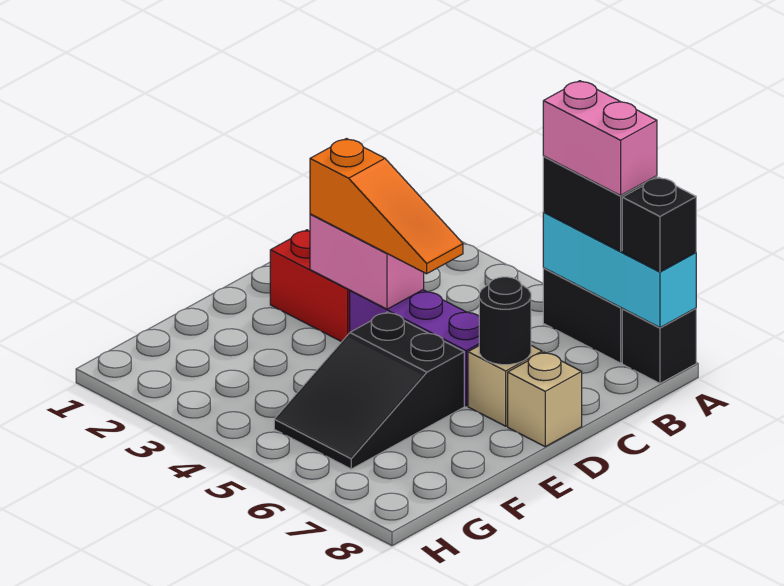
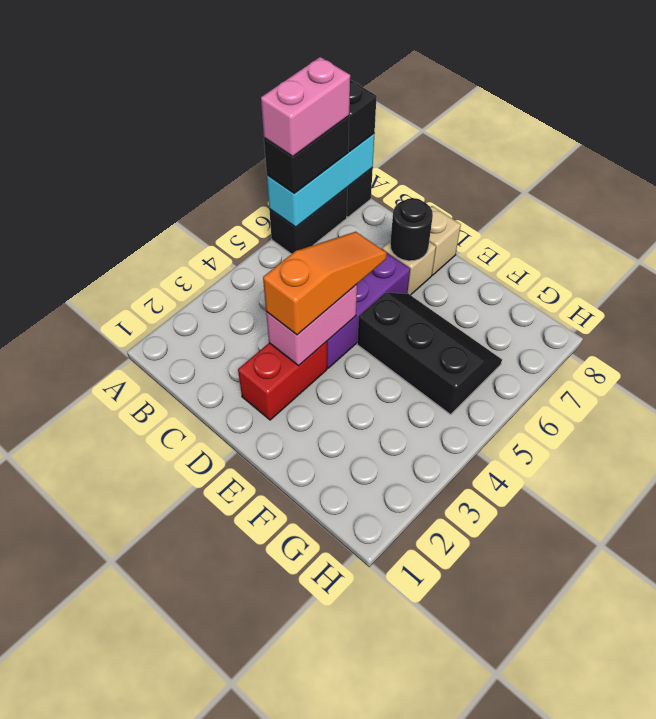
black slope E5:G6 level 1 top E -> black slope E5:G6 level 1 top 5

